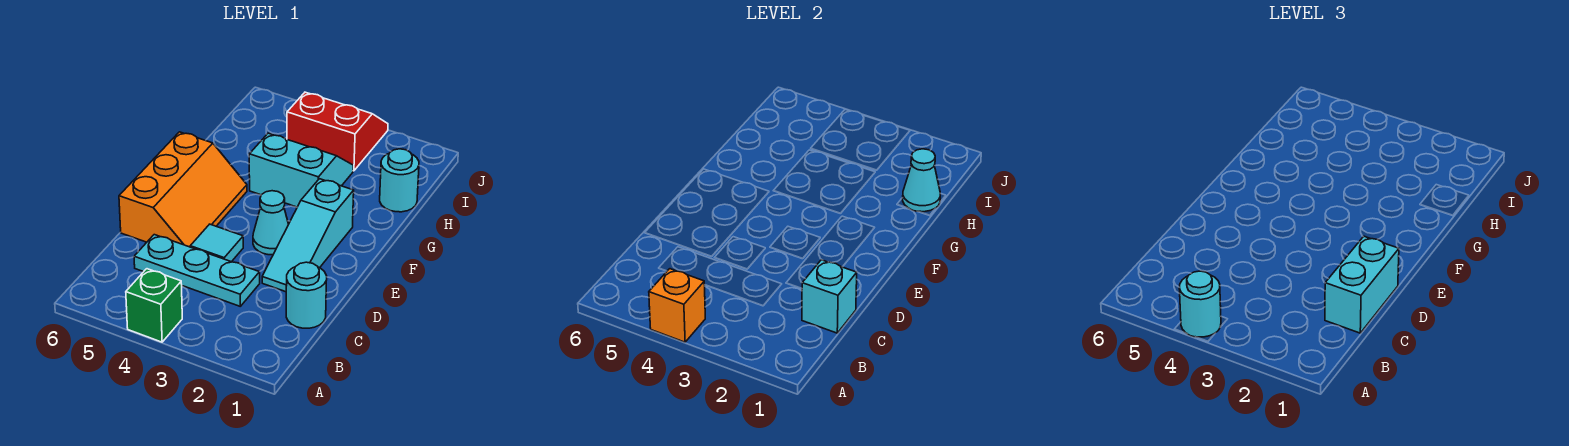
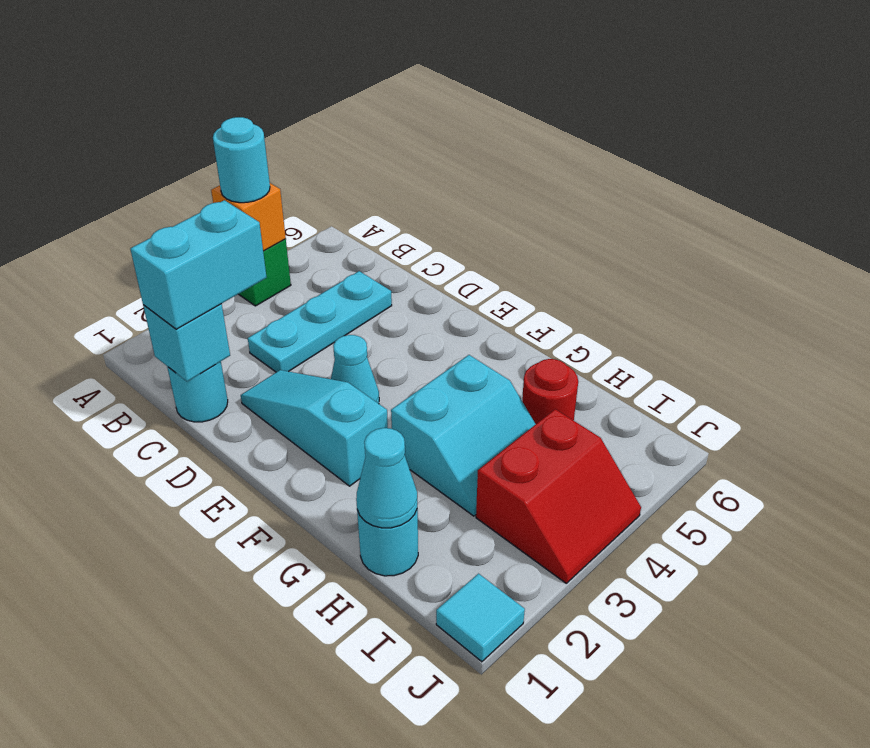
cyan brick C1:D1 level 3 -> cyan brick C1:C2 level 3
cyan tile D4 level 1 -> cyan tile J1 level 1
orange slope D5:F6 level 1 top 6 -> none
none -> red round brick H5 level 1

